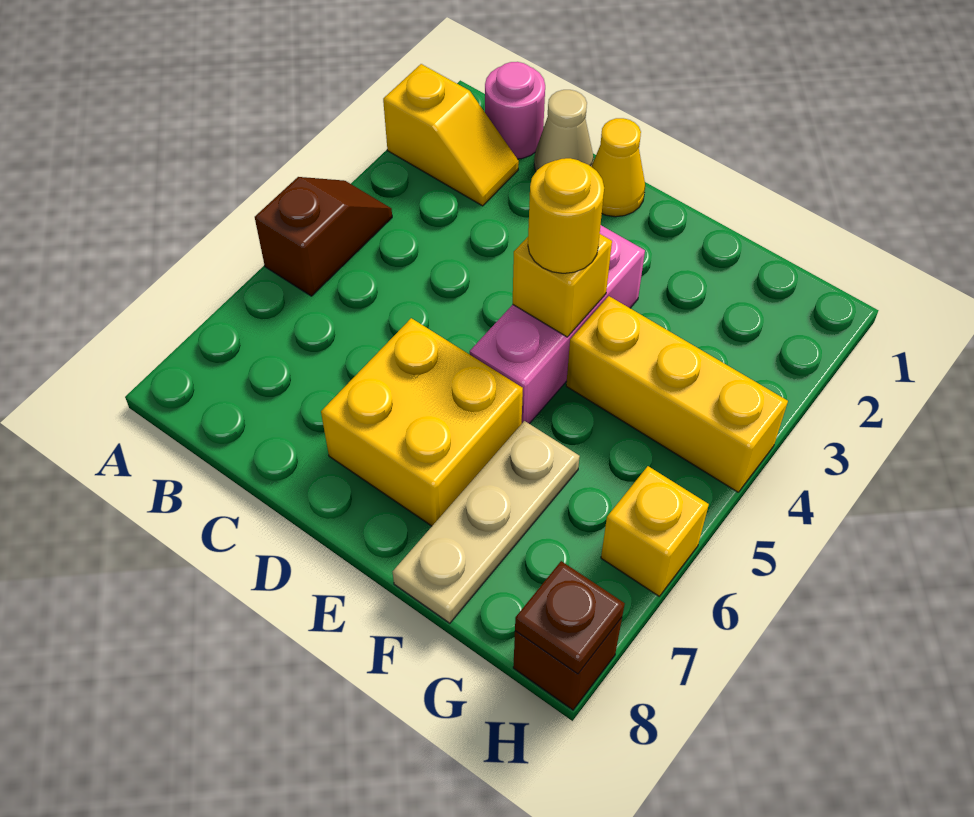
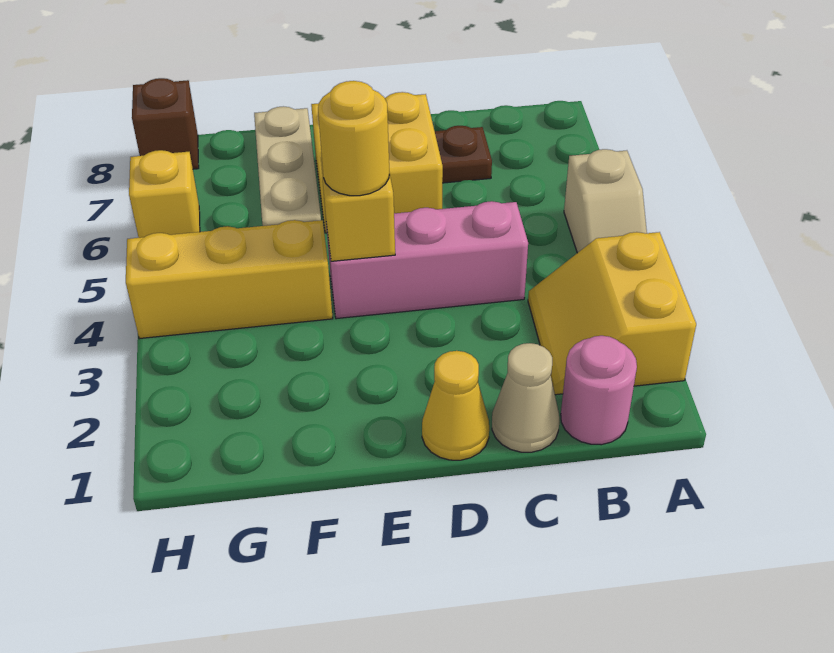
yellow slope A2:B2 level 1 top A -> yellow slope A2:B3 level 1 top A
brown slope A4:A5 level 1 top 5 -> tan slope A4:A5 level 1 top 5
pink brick E3:E5 level 1 -> pink brick C4:E4 level 1
brown plate H8 level 2 -> brown plate C7 level 1

